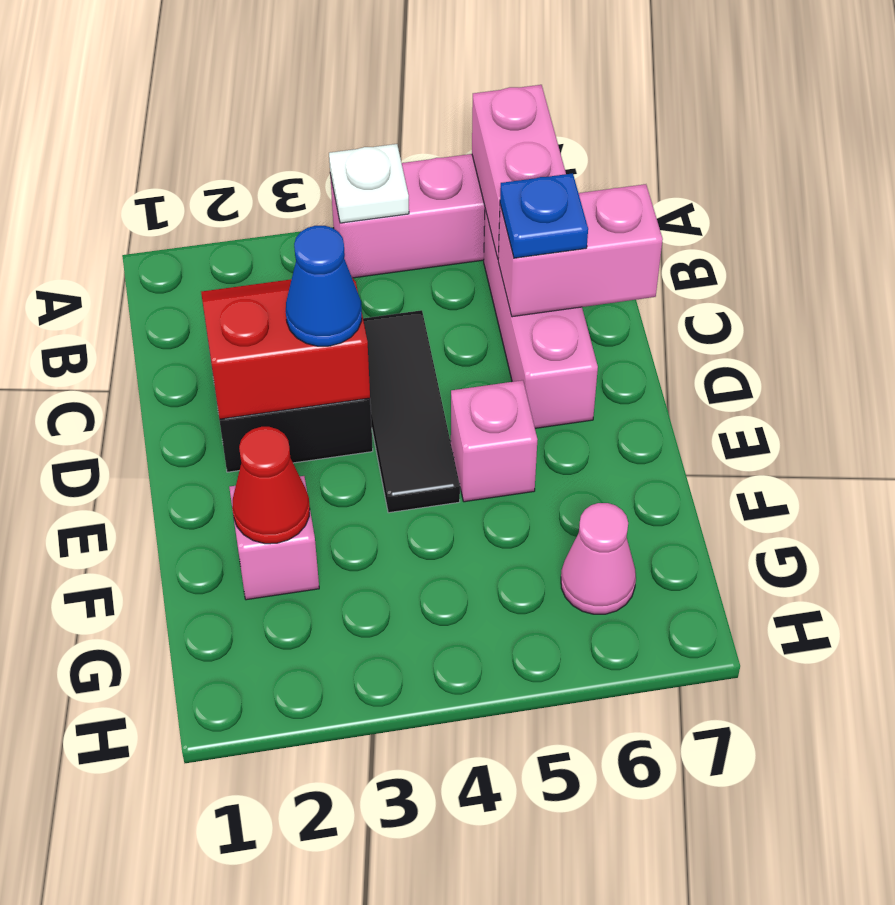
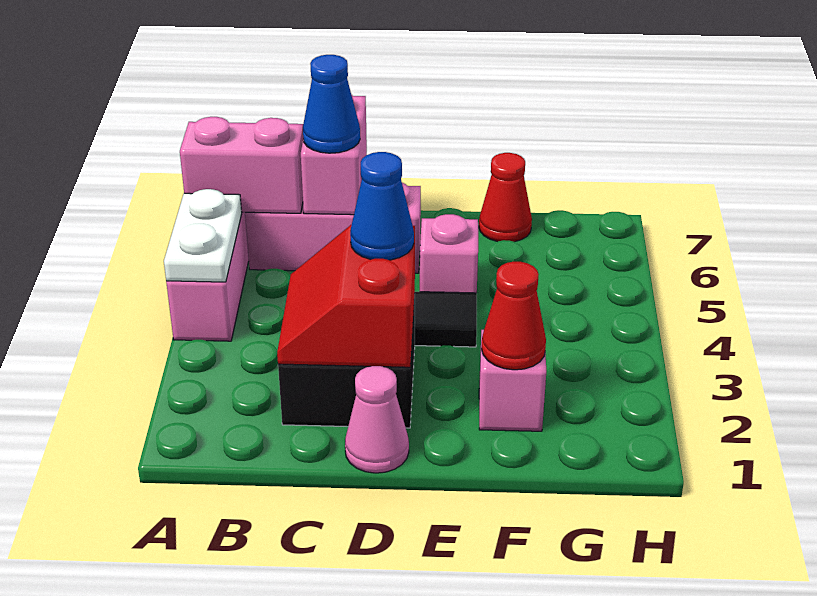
white plate A4 level 2 -> white plate A4:A5 level 2
blue plate C6 level 3 -> blue cone C6 level 3
none -> red cone F7 level 1
pink cone G6 level 1 -> pink cone D1 level 1

